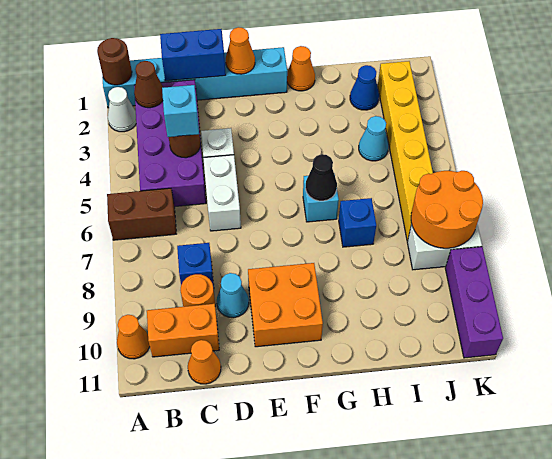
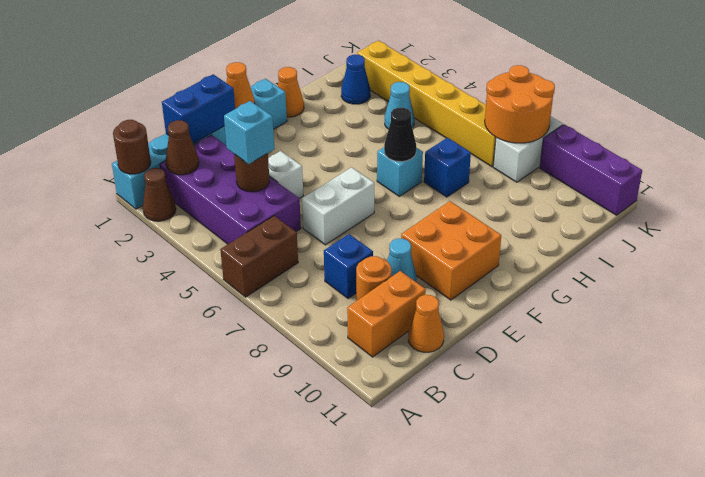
white cone A2 level 1 -> brown cone A2 level 1
orange cone A10 level 1 -> none
white brick D5:D6 level 1 -> white brick D6:E6 level 1

